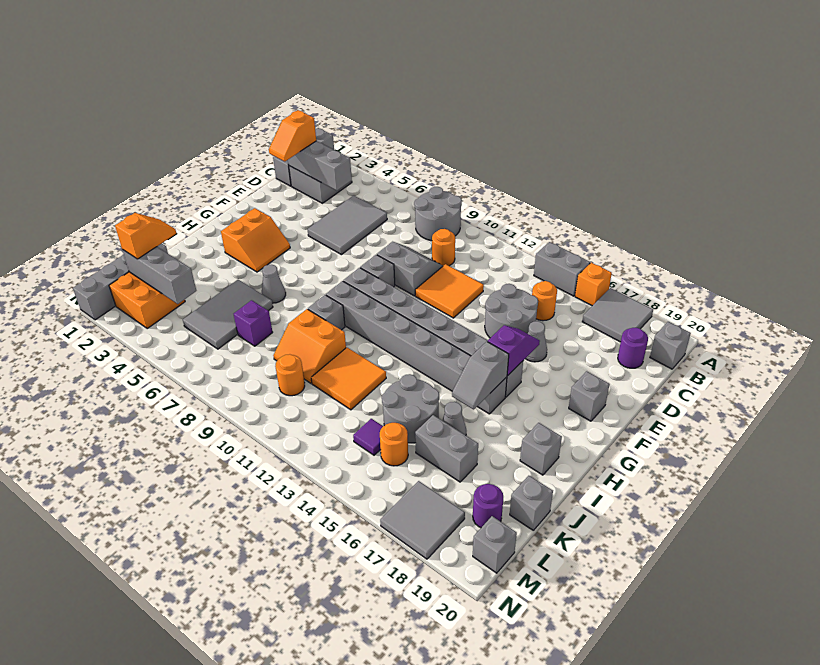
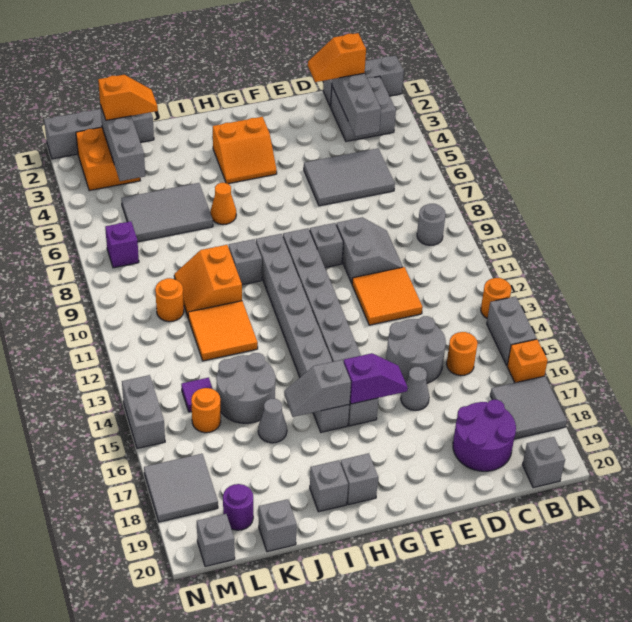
grey round brick A8:B9 level 1 -> grey round brick B9 level 1
orange round brick C10 level 1 -> orange round brick A13 level 1
purple round brick C19 level 1 -> purple round brick C18:D19 level 1
grey brick F19 level 1 -> grey brick H19 level 1
grey cone I6 level 1 -> orange cone I6 level 1
purple brick K7 level 1 -> purple brick M7 level 1
grey brick K16:K17 level 1 -> grey brick N14:N15 level 1

